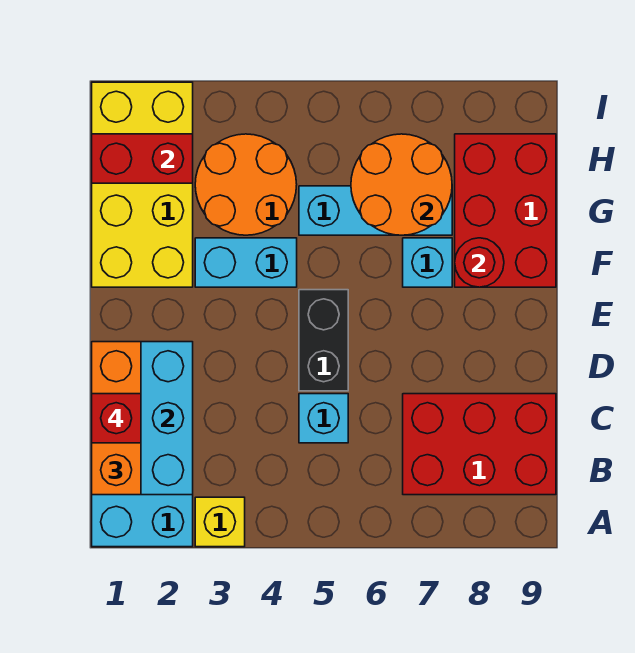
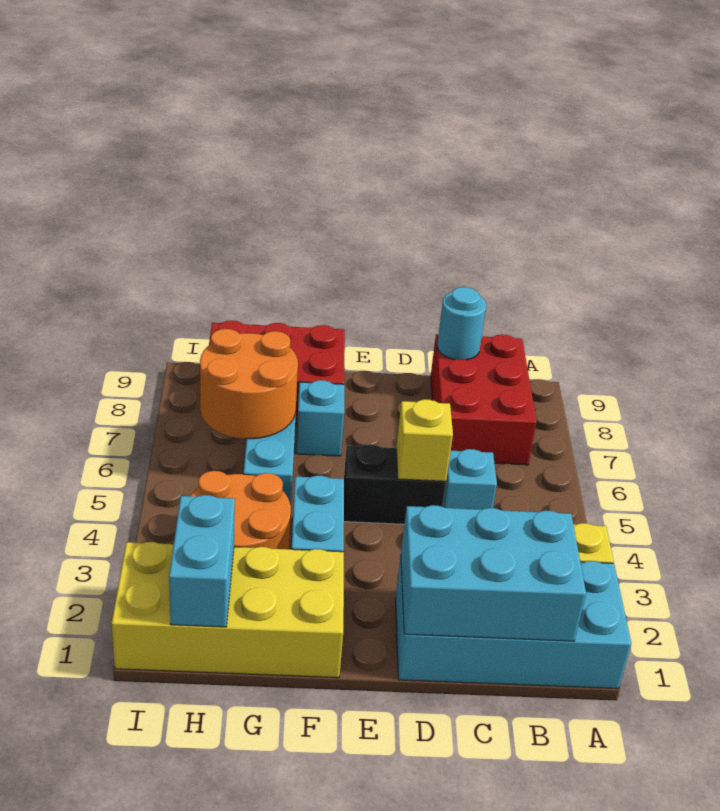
orange brick B1:D1 level 3 -> none
red brick C1 level 4 -> none
none -> cyan round brick C9 level 2
none -> yellow brick D5 level 2
red round brick F8 level 2 -> none
red brick H1:H2 level 2 -> cyan brick H1:H2 level 2

